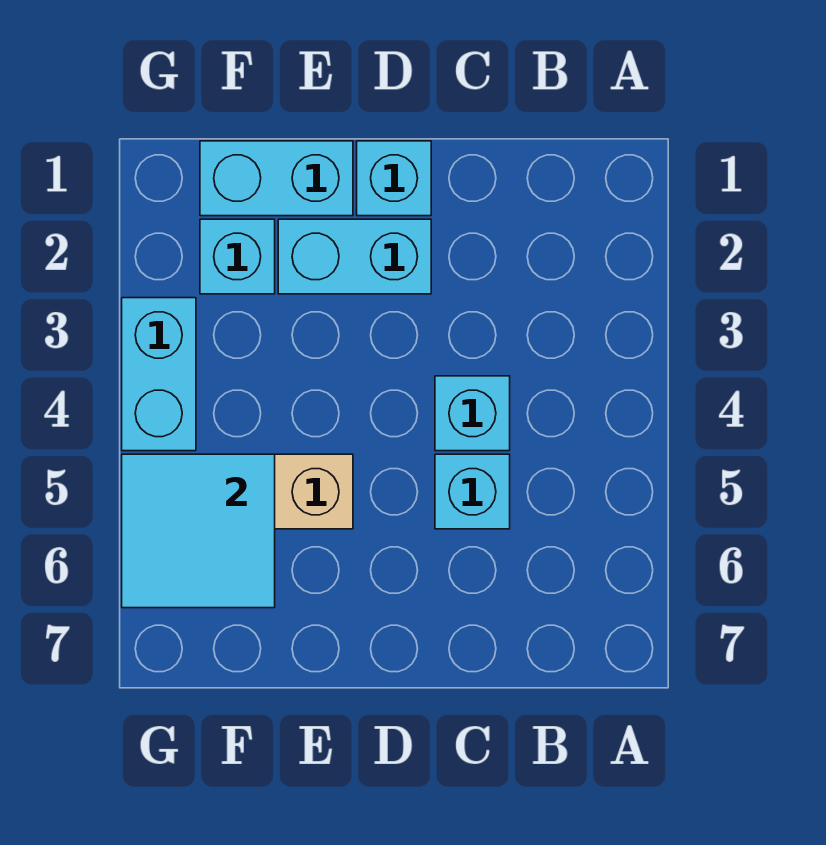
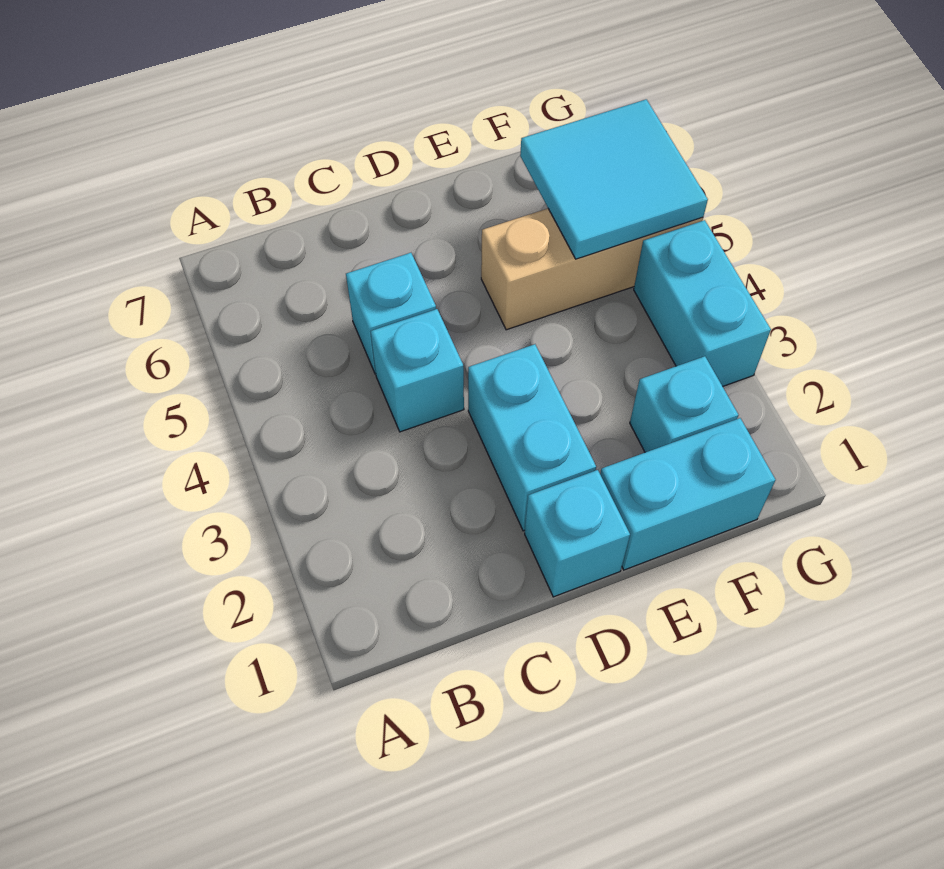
cyan brick D2:E2 level 1 -> cyan brick D2:D3 level 1

